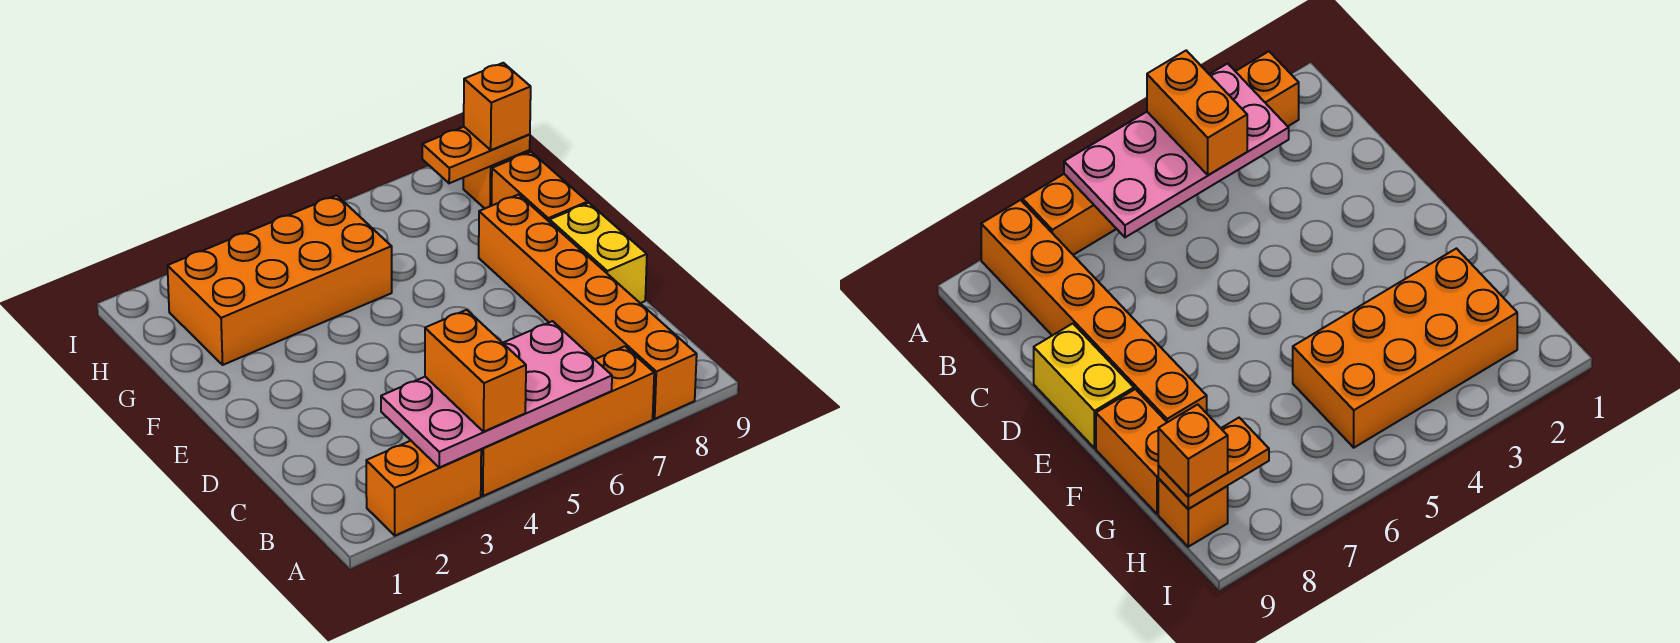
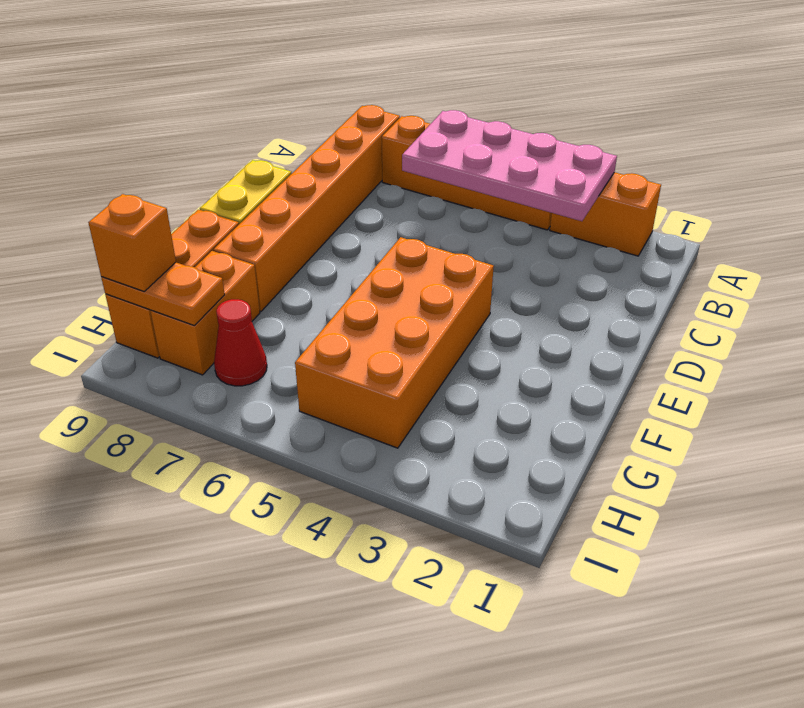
orange brick A4:B4 level 3 -> orange brick G8:H8 level 1
orange brick G2:H5 level 1 -> orange brick E4:H5 level 1
none -> red cone H7 level 1

